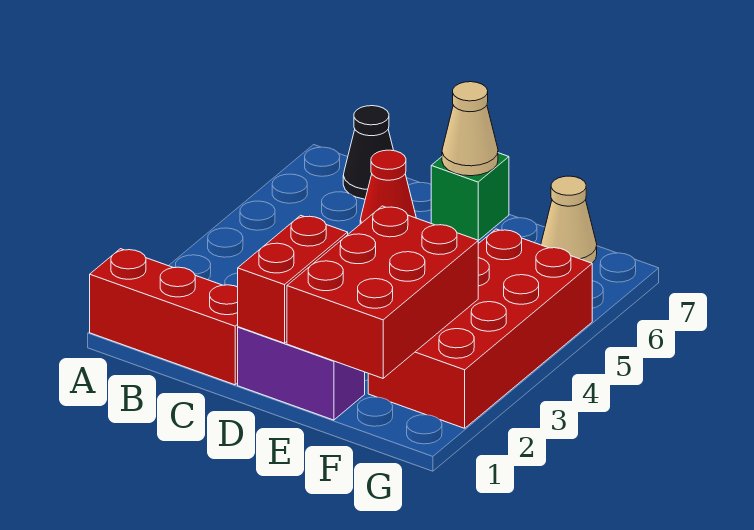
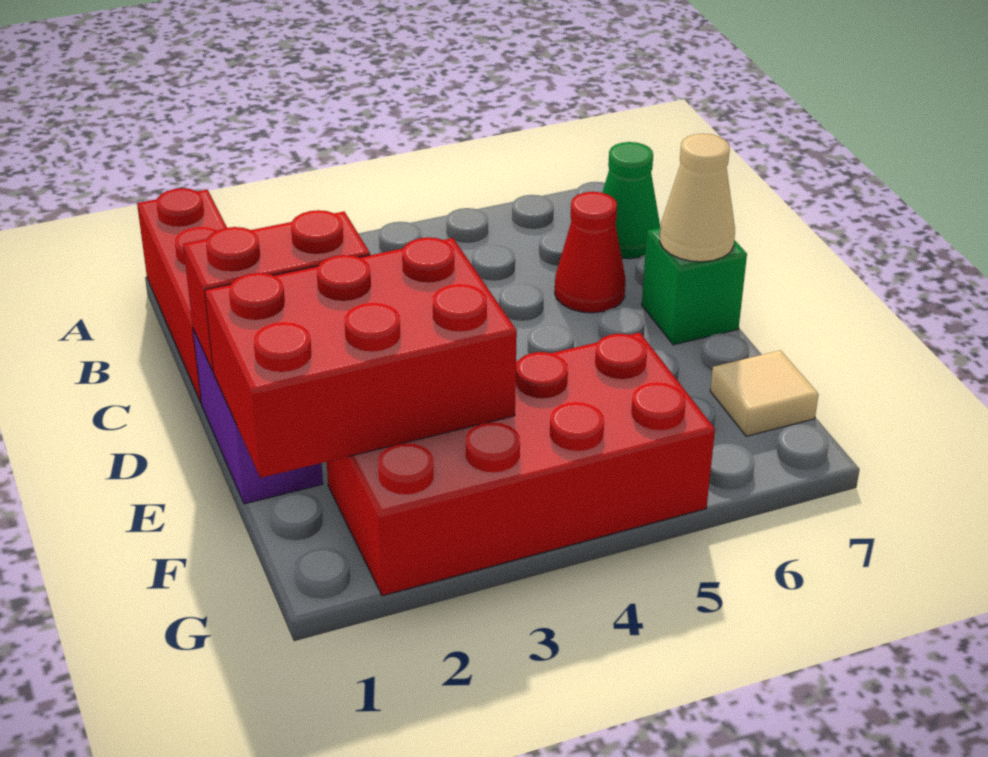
black cone B7 level 1 -> green cone B7 level 1
tan cone F7 level 1 -> tan tile F7 level 1

